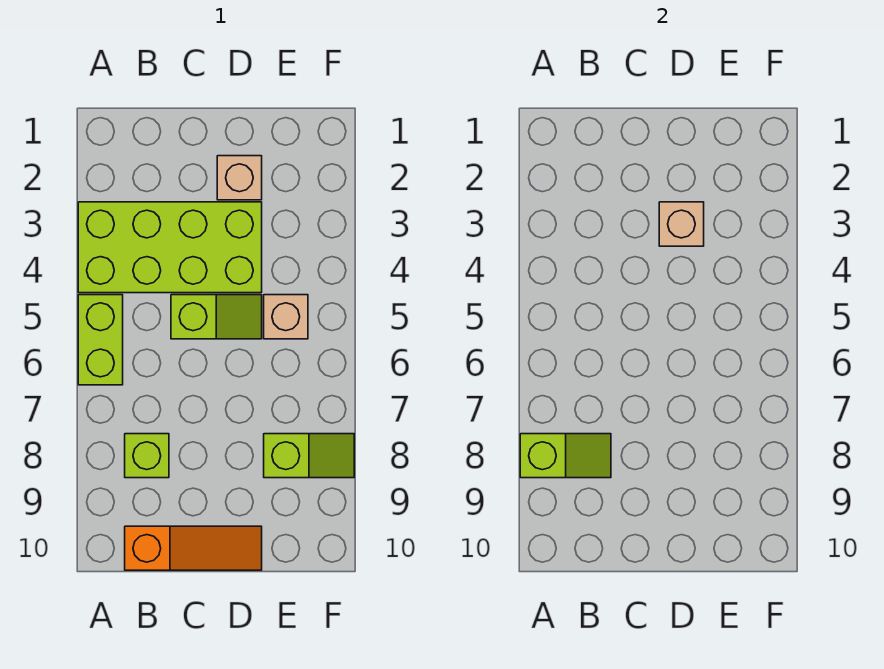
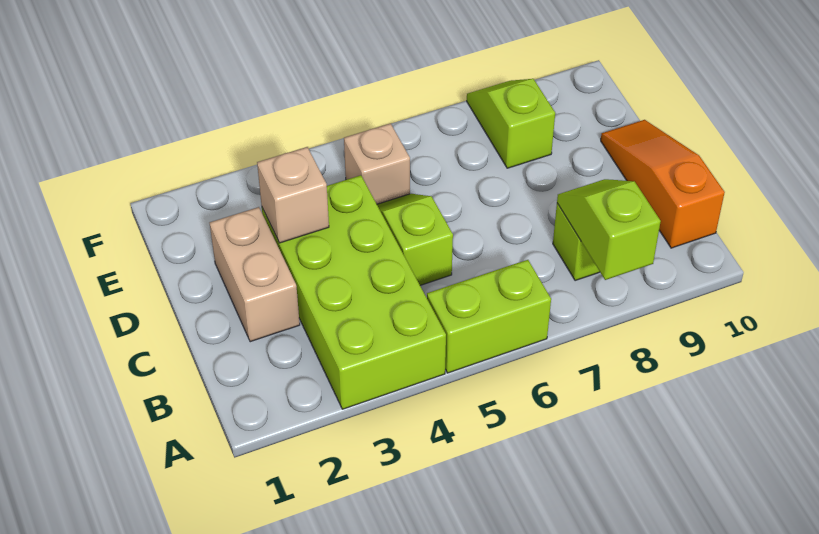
tan brick D2 level 1 -> tan brick C2:D2 level 1

